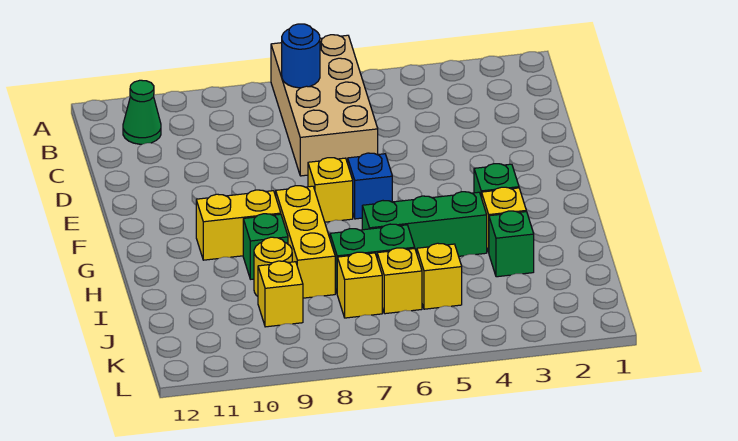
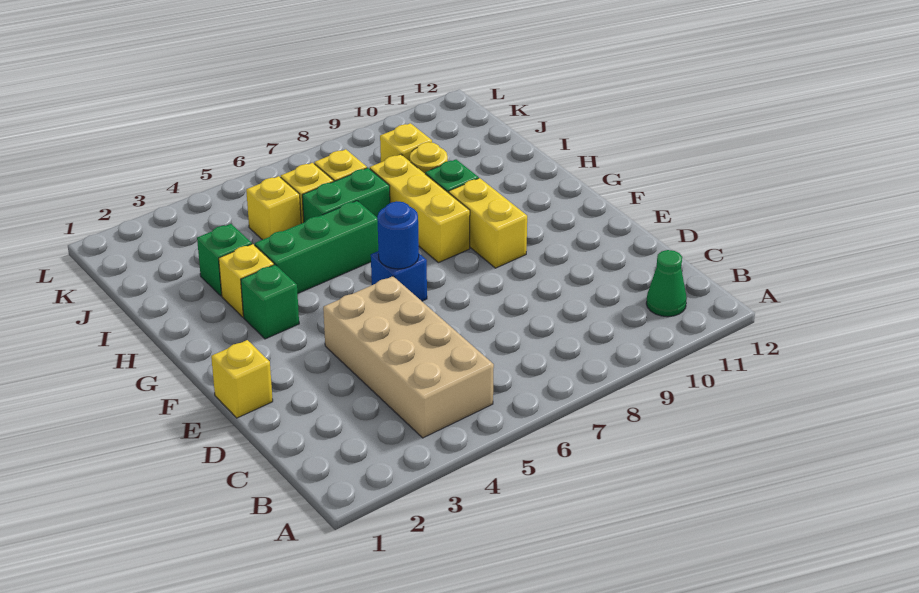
tan brick A6:D7 level 1 -> tan brick B4:E5 level 1
blue round brick B7 level 2 -> blue round brick F6 level 2
yellow brick F7 level 1 -> yellow brick E1 level 1
yellow brick G9:G10 level 1 -> yellow brick F9:G9 level 1

